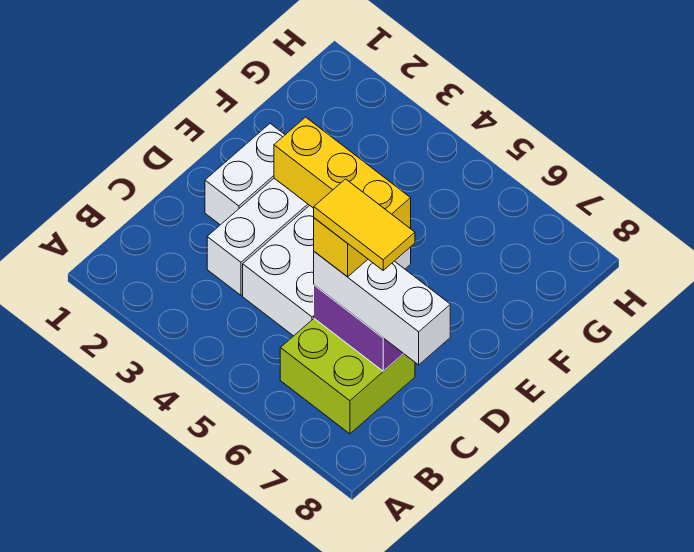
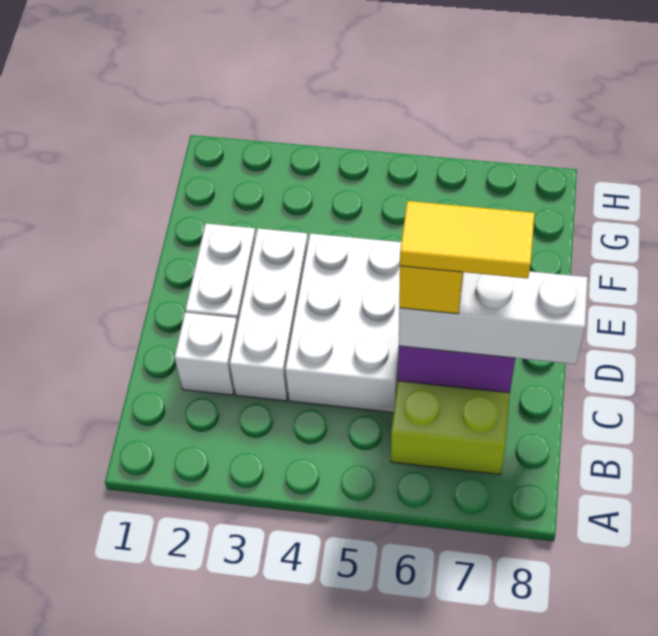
none -> white brick C2 level 1
yellow brick E3:E5 level 2 -> none

